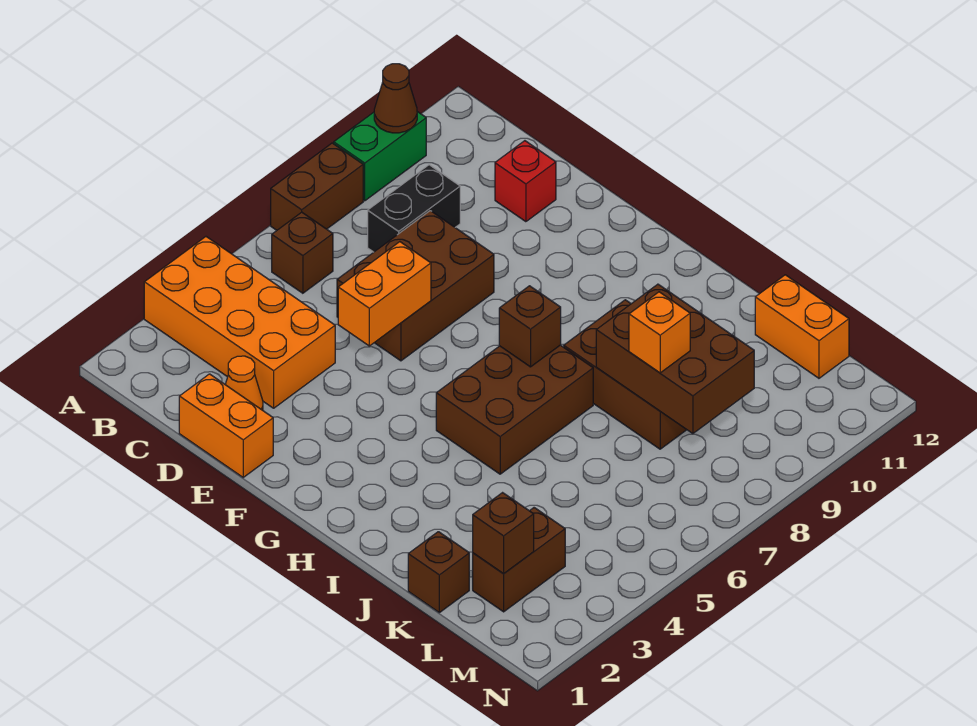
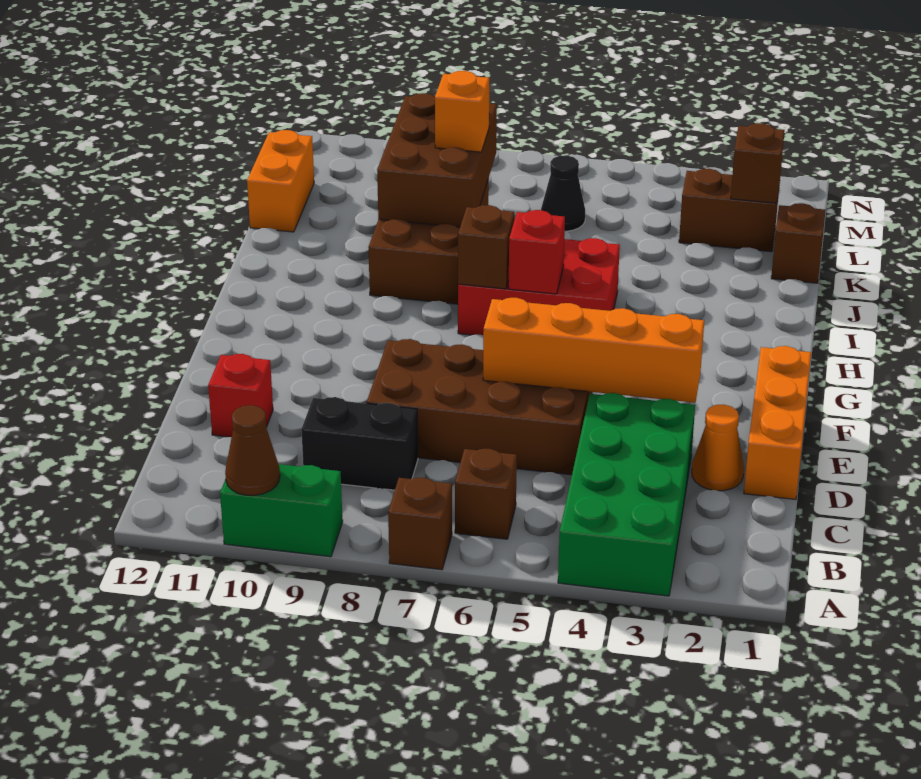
orange brick A3:D4 level 1 -> green brick A3:D4 level 1
brown brick A7:A8 level 1 -> brown brick A7 level 1
orange brick D1:E1 level 1 -> orange brick D1:F1 level 1
brown brick D6:E8 level 1 -> brown brick D5:E8 level 1
orange brick E5:E6 level 2 -> orange brick E3:E6 level 2
brown brick H5:I7 level 1 -> red brick H5:I7 level 1
none -> red brick H6 level 2
none -> black cone L6 level 1

